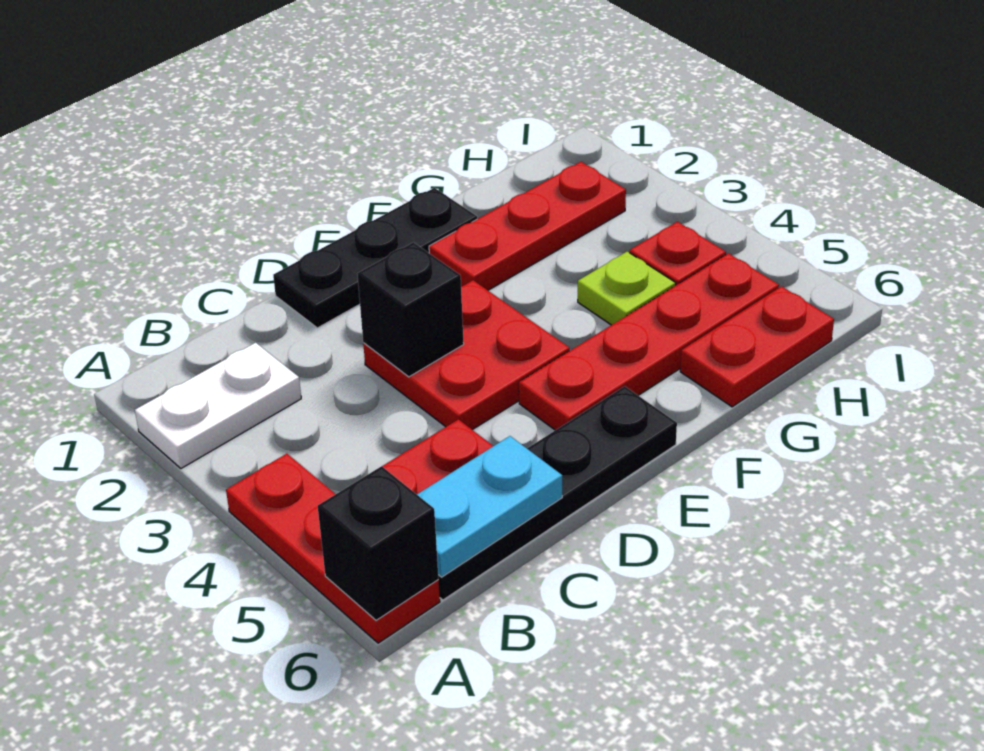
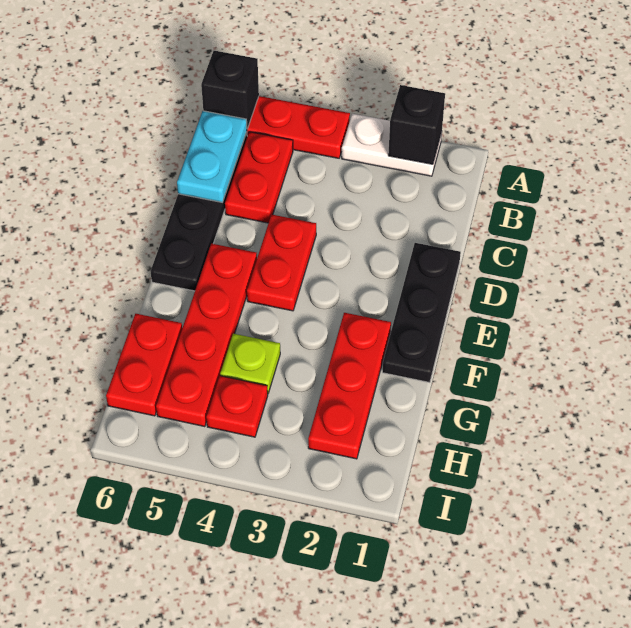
white plate A2:B2 level 1 -> white plate A2:A3 level 1
red plate D3:E4 level 1 -> red plate D4:E4 level 1
black brick D3 level 2 -> black brick A2 level 2

